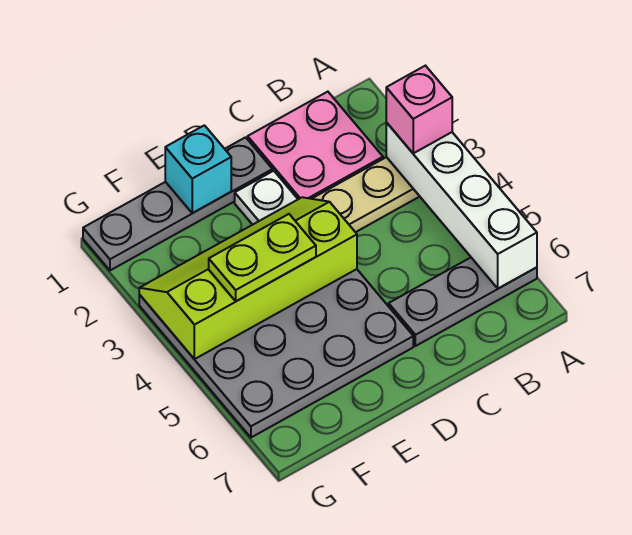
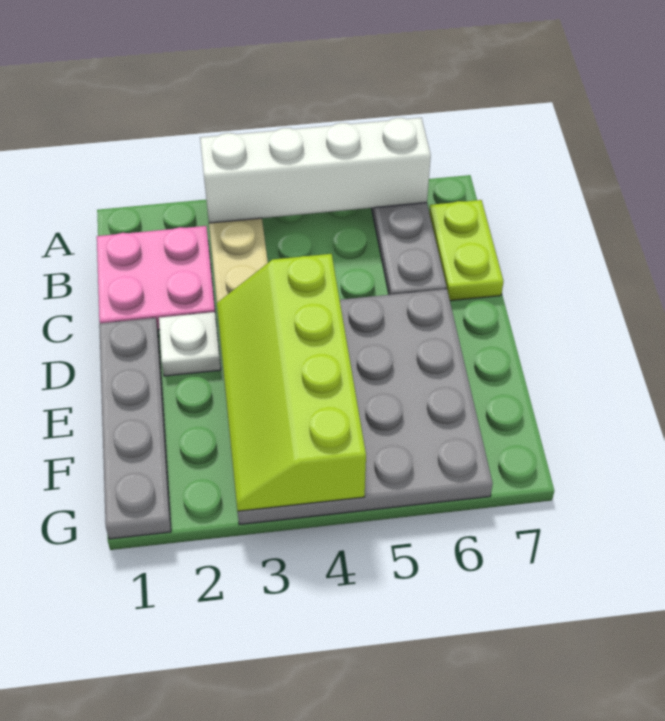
pink brick A3 level 3 -> none
cyan brick E1 level 2 -> none
lime plate E4:F4 level 3 -> lime plate B7:C7 level 1

